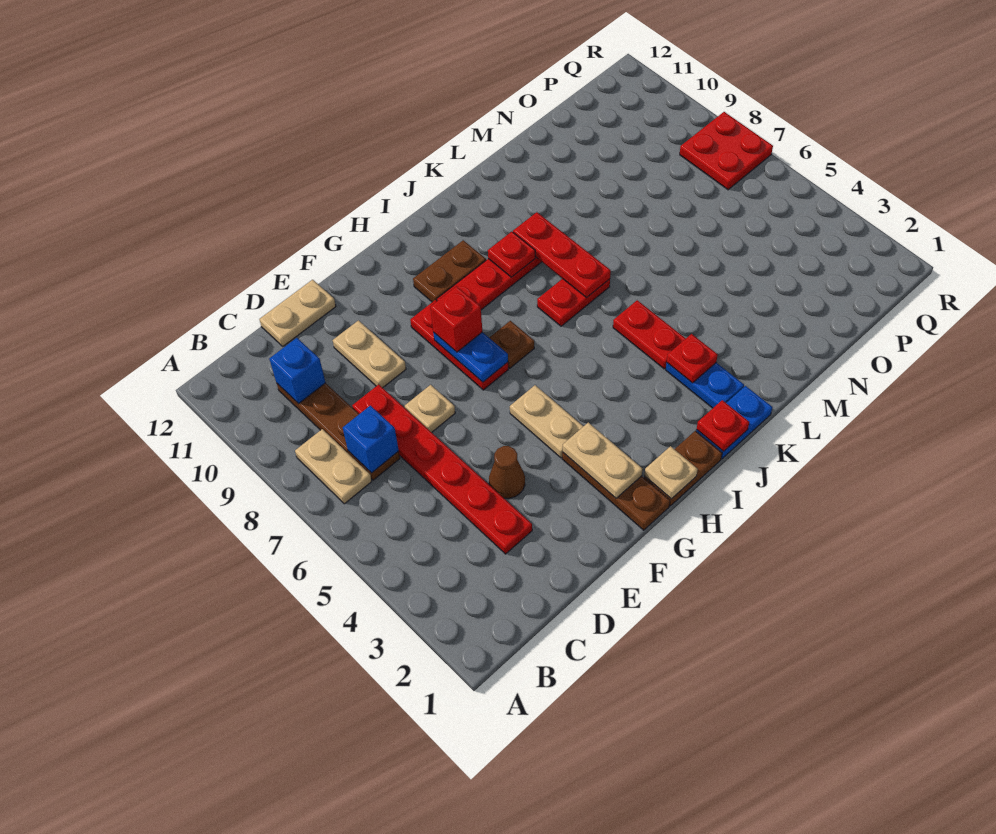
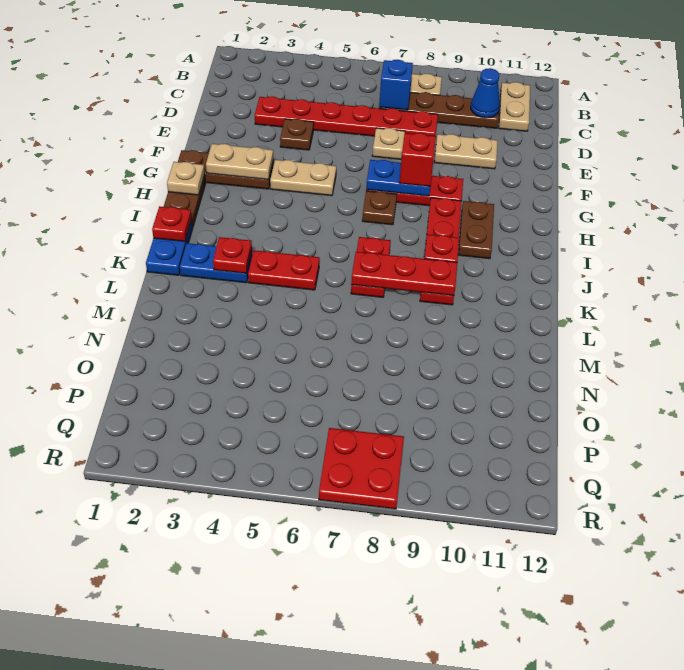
blue brick C10 level 2 -> blue cone C10 level 2
tan plate D12:E12 level 1 -> tan plate B11:C11 level 1
brown cone E4 level 1 -> brown plate E4 level 1

